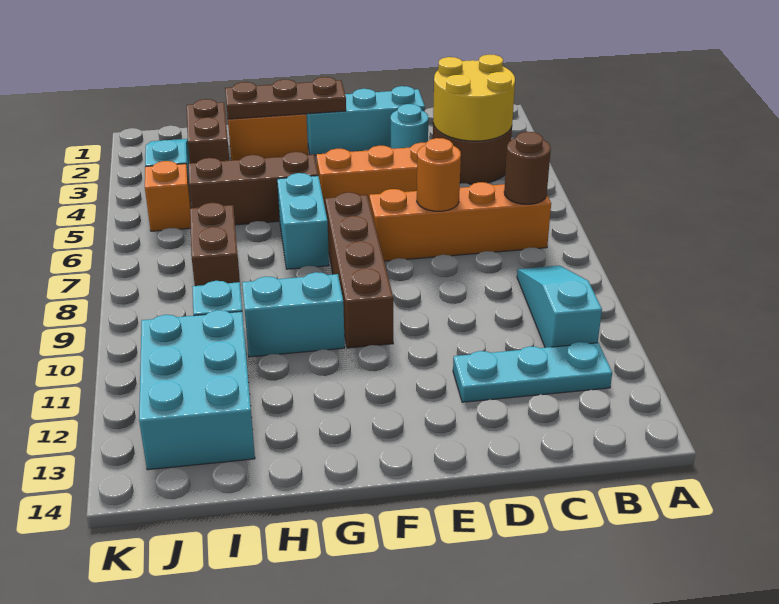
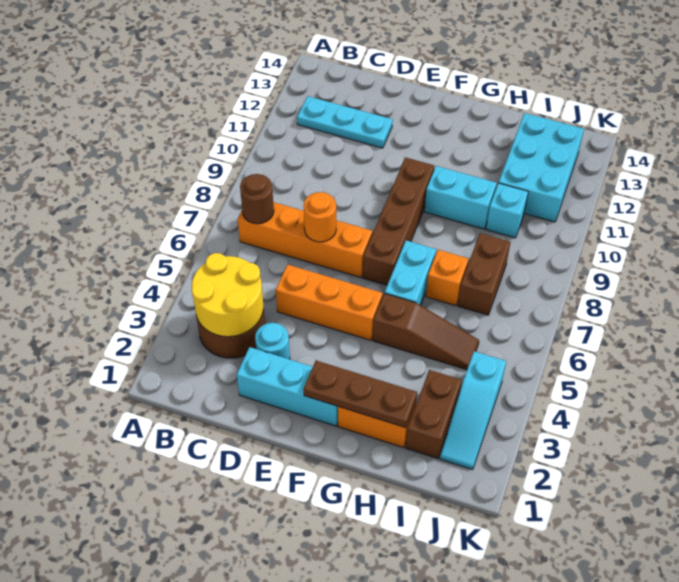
cyan slope B9:B11 level 1 top 11 -> none
brown brick G5:I5 level 1 -> brown slope G5:I5 level 1 top G
orange brick J5 level 1 -> orange brick H7 level 1

